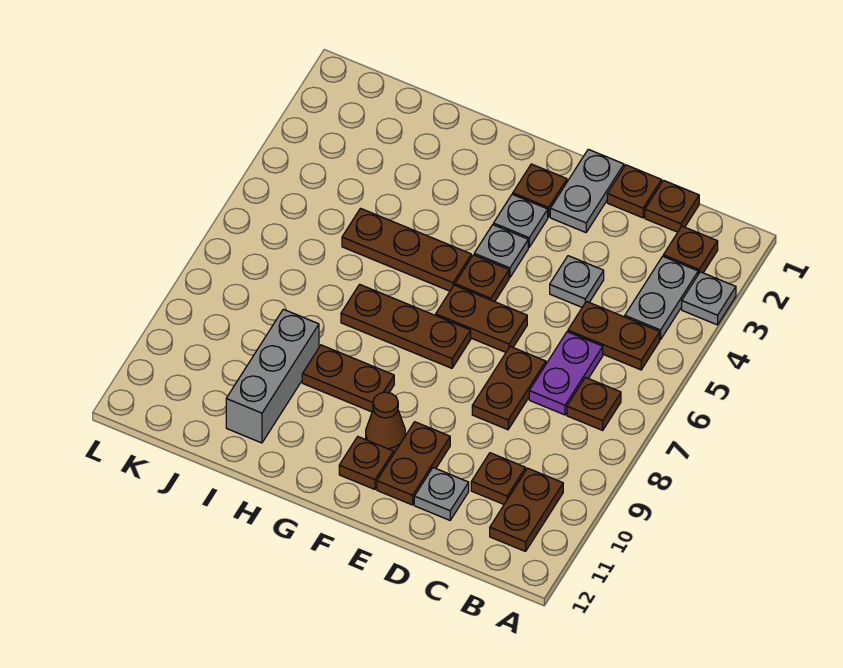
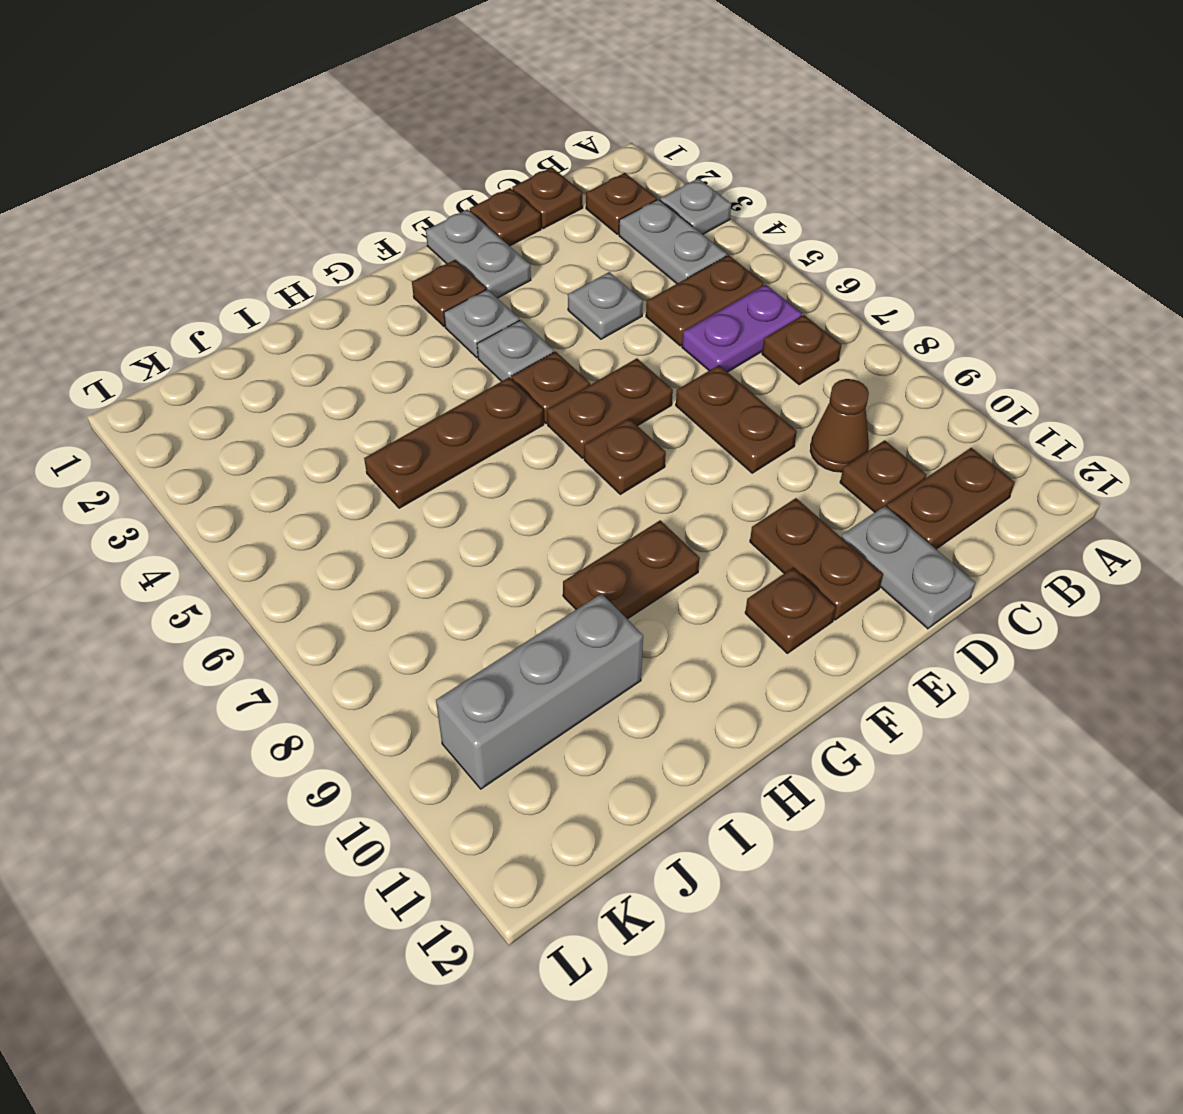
brown plate B10:B11 level 1 -> brown plate B11:C11 level 1
purple plate C6:C7 level 1 -> purple plate B6:C6 level 1
grey plate D11 level 1 -> grey plate D11:D12 level 1
brown plate F7:H7 level 1 -> brown plate F7 level 1
brown cone F10 level 1 -> brown cone C9 level 1
grey brick I9:I11 level 1 -> grey brick I10:K10 level 1

